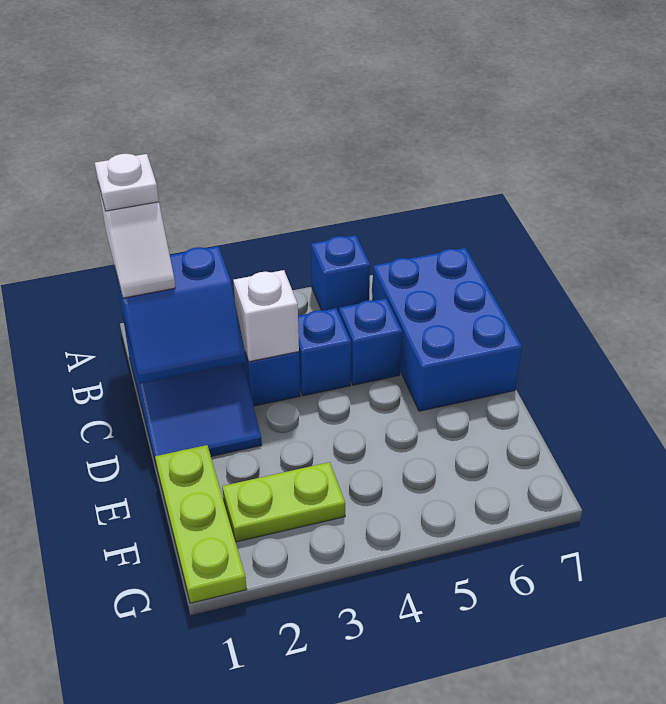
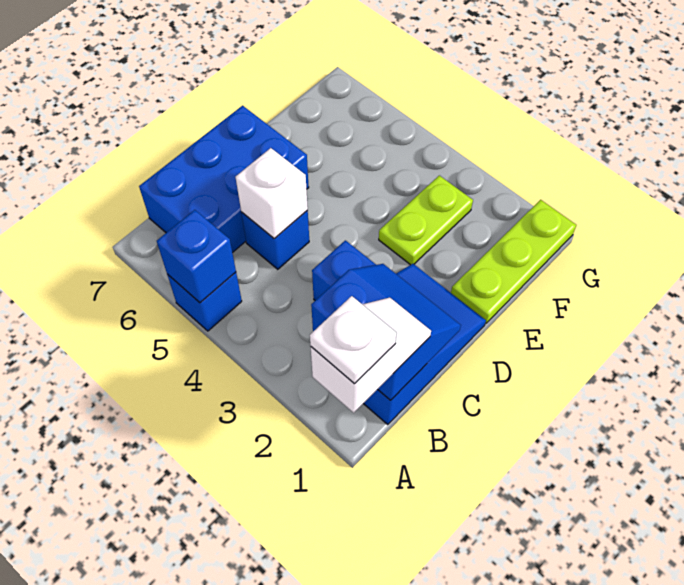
white brick C3 level 2 -> white brick C5 level 2
blue brick C4 level 1 -> blue brick A5 level 2
lime plate F2:F3 level 1 -> lime plate E3:F3 level 1

